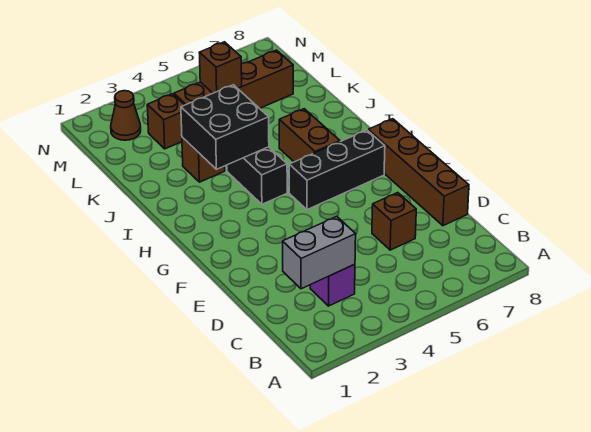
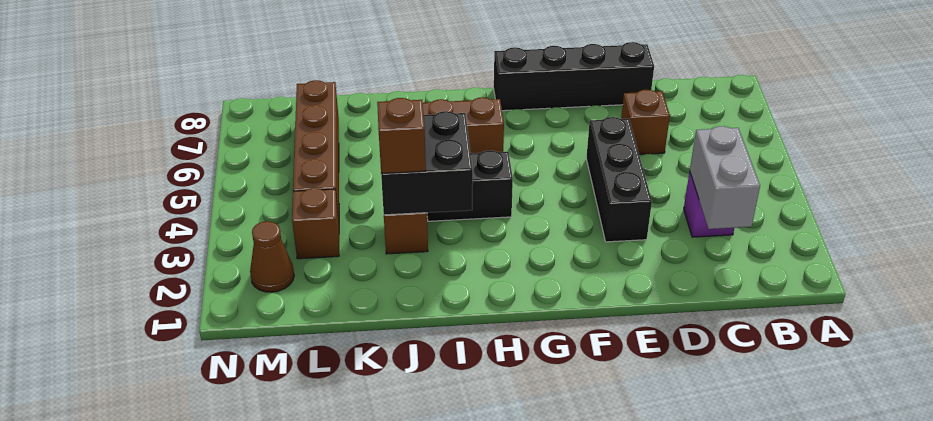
brown brick D8:G8 level 1 -> black brick D8:G8 level 1
black brick G5:G7 level 1 -> black brick E3:E5 level 1
brown brick L5 level 2 -> brown brick J3 level 3

